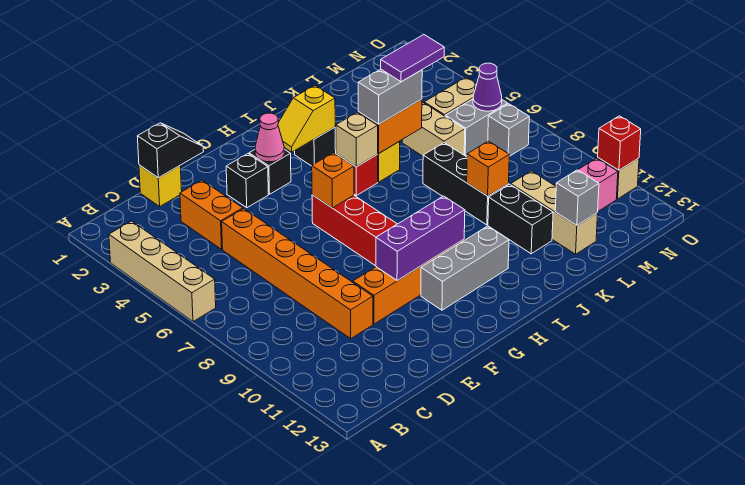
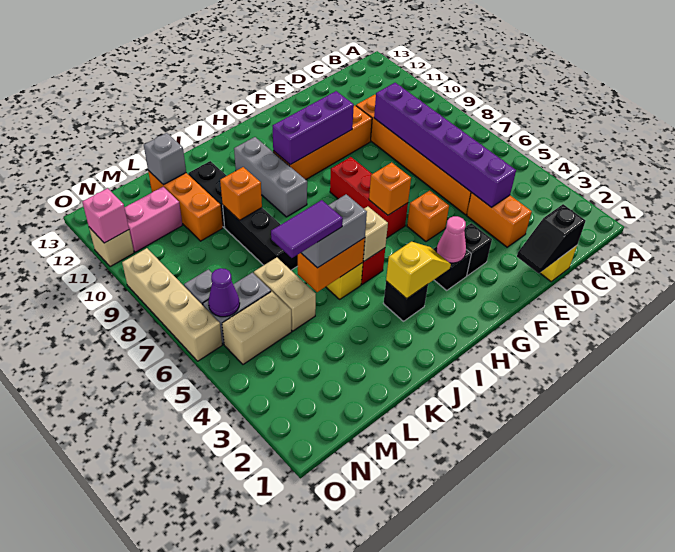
tan brick A3:A6 level 1 -> tan brick O6:O9 level 1
none -> purple brick D4:D9 level 2
none -> orange brick F5 level 1
grey brick G11:I11 level 1 -> grey brick I9:I11 level 1
tan brick L10:L12 level 1 -> orange brick L10:L12 level 1
red brick O11 level 2 -> pink brick O11 level 2

